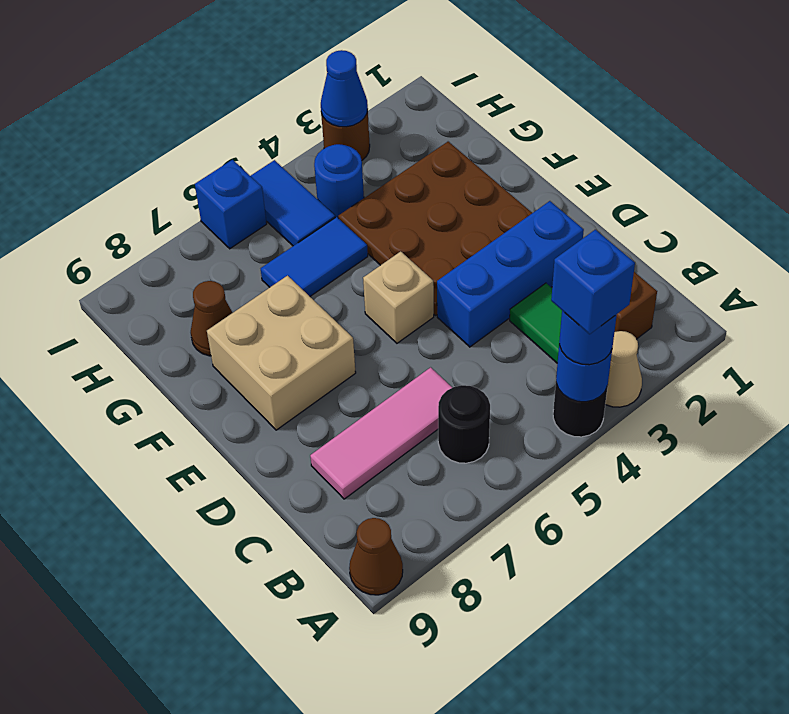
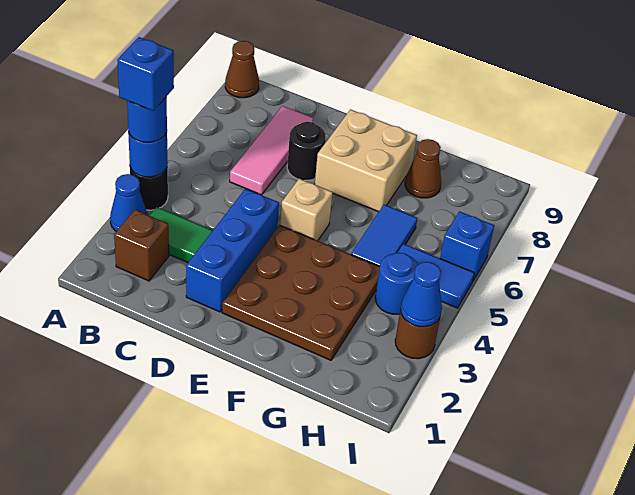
tan cone A3 level 1 -> blue cone A3 level 1
black round brick B6 level 1 -> black round brick D7 level 1

